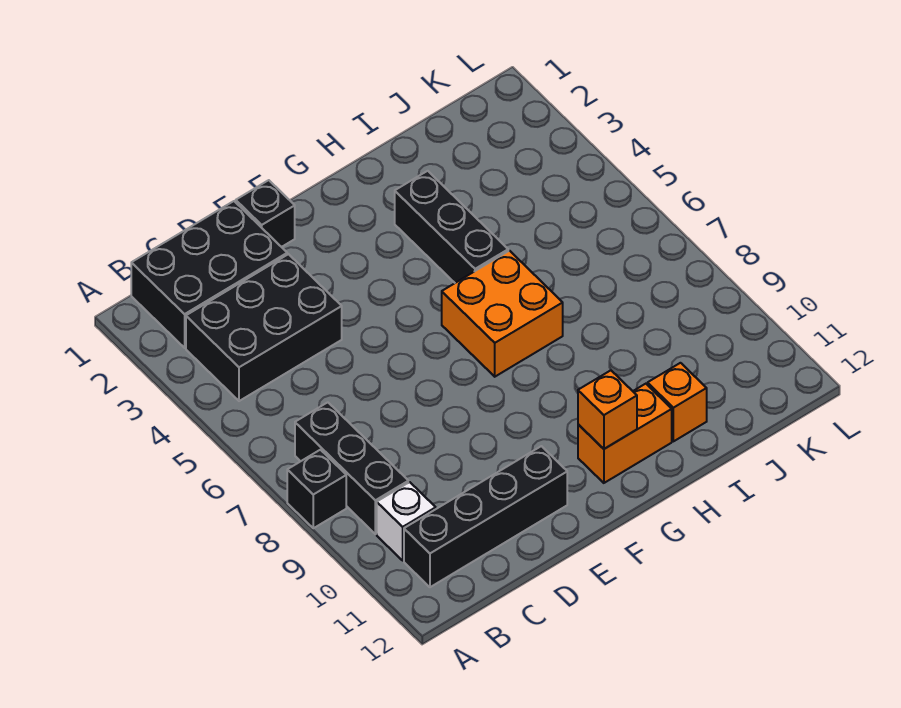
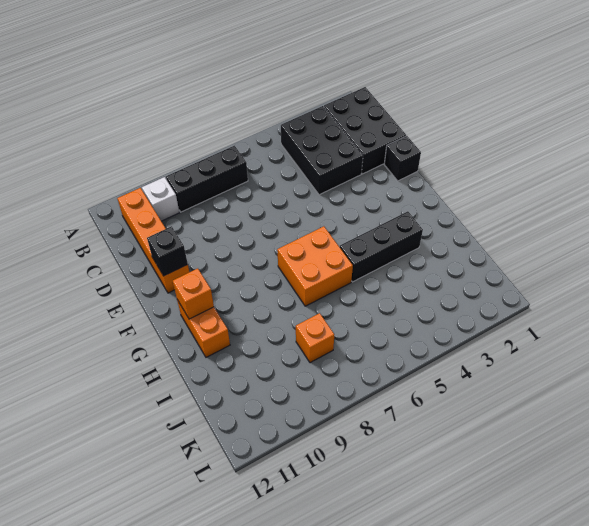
black brick A8 level 1 -> black brick E11 level 2
black brick B11:E11 level 1 -> orange brick B11:E11 level 1
orange brick I11 level 1 -> orange brick J8 level 1

